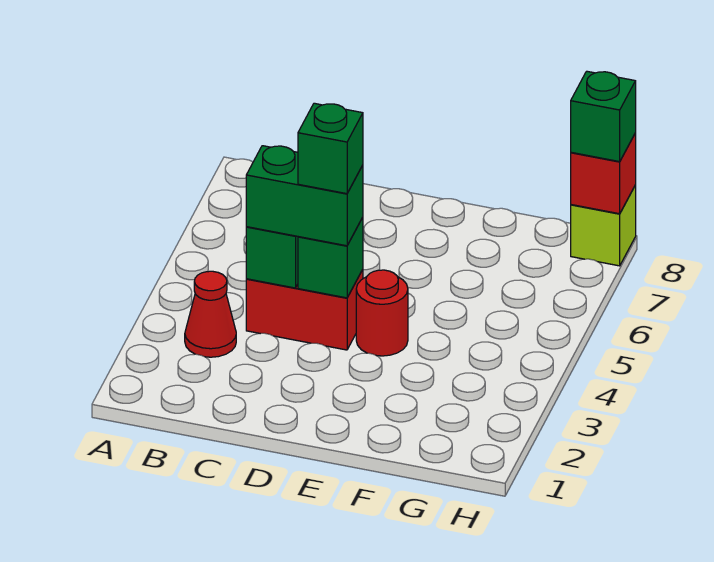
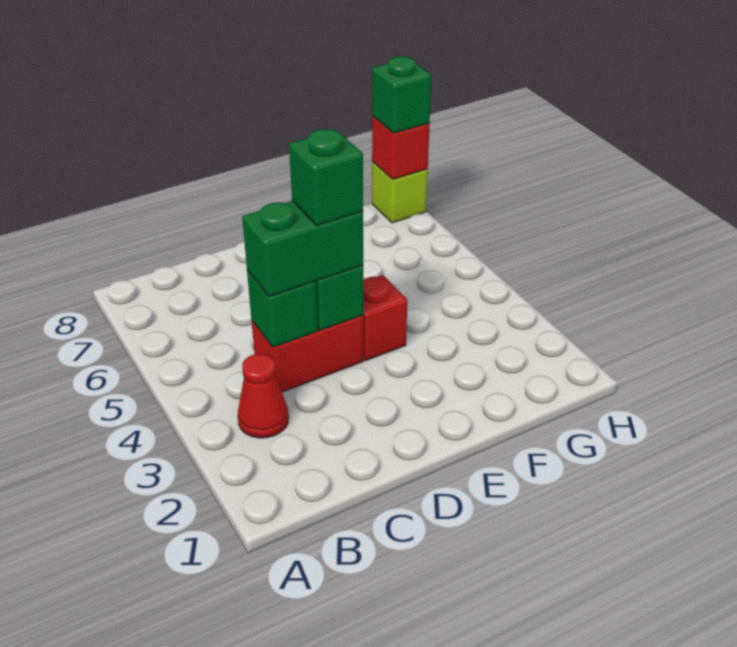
red round brick E4 level 1 -> red brick E4 level 1

